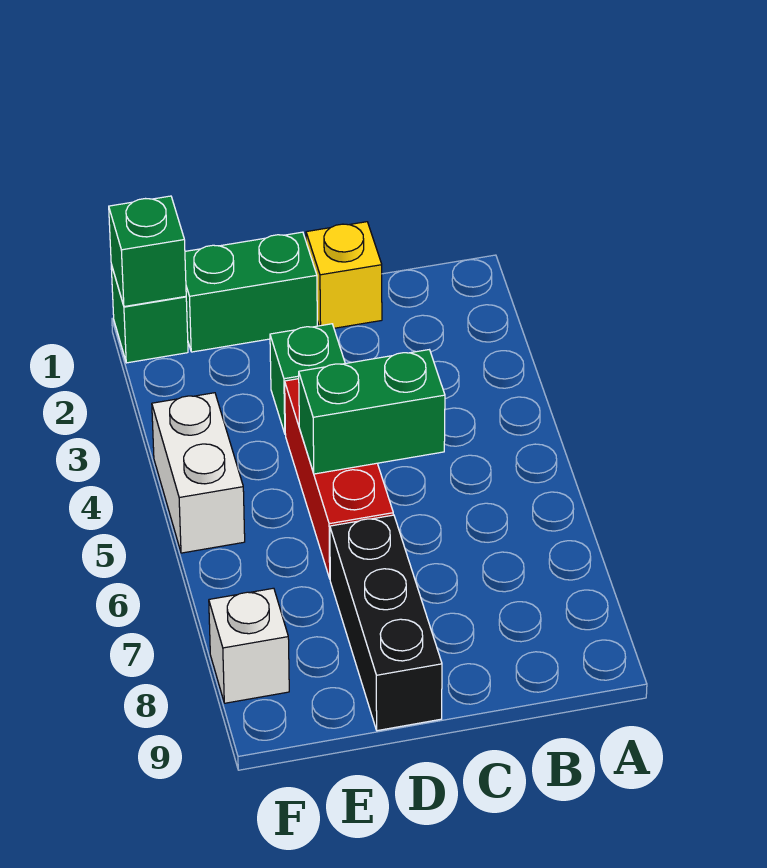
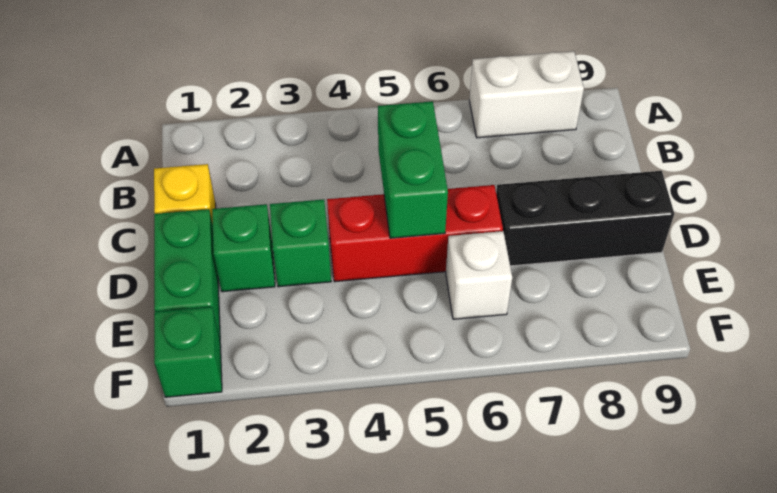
green brick F1 level 2 -> green brick D2 level 1
white brick F4:F5 level 1 -> white brick A7:A8 level 1
white brick F8 level 1 -> white brick E6 level 1

